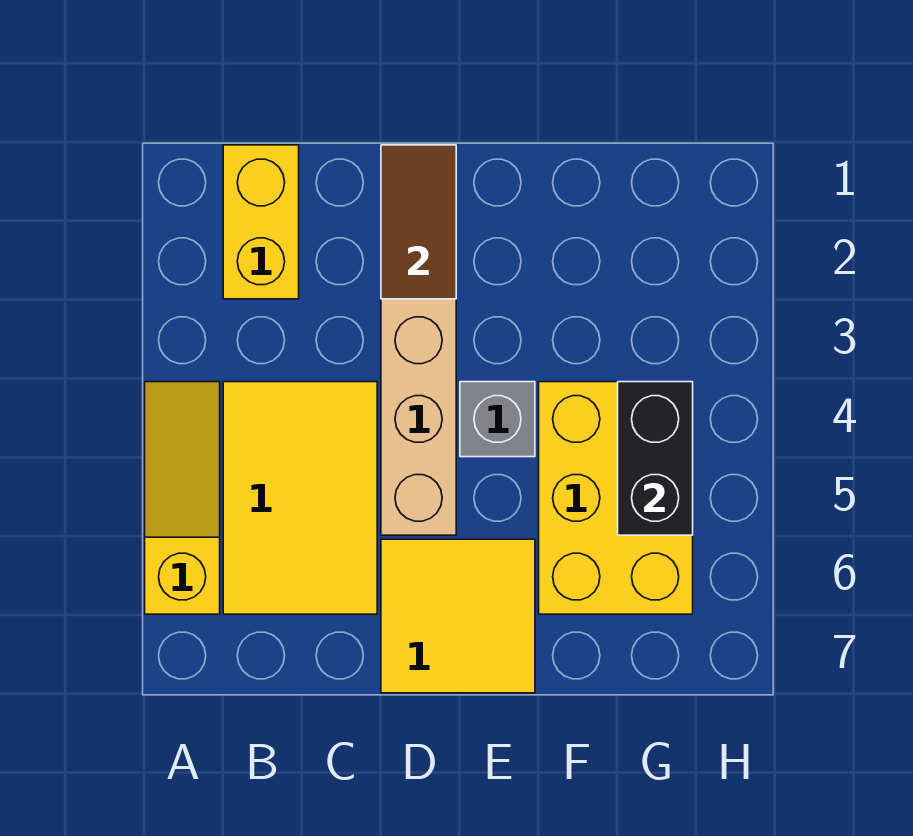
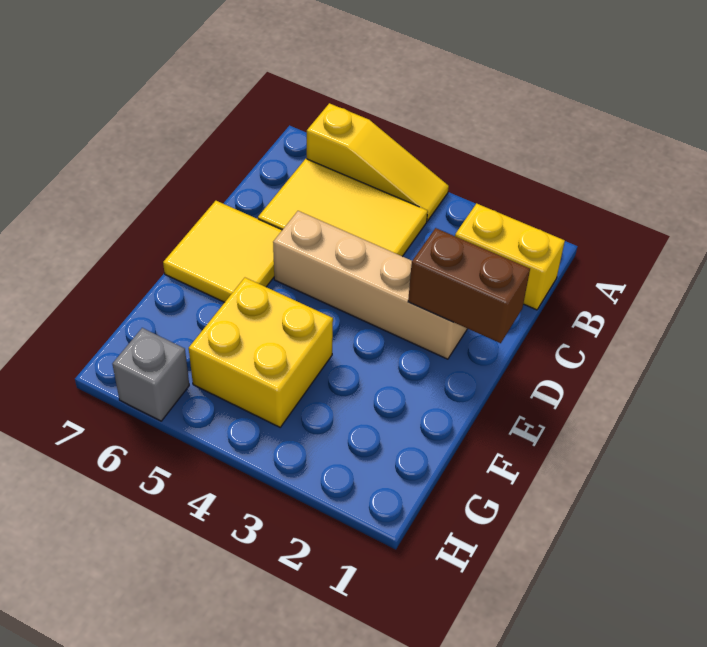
brown tile D1:D2 level 2 -> brown brick D1:D2 level 2
grey brick E4 level 1 -> grey brick H6 level 1
yellow brick F4:G6 level 1 -> yellow brick F4:G5 level 1
black brick G4:G5 level 2 -> none

